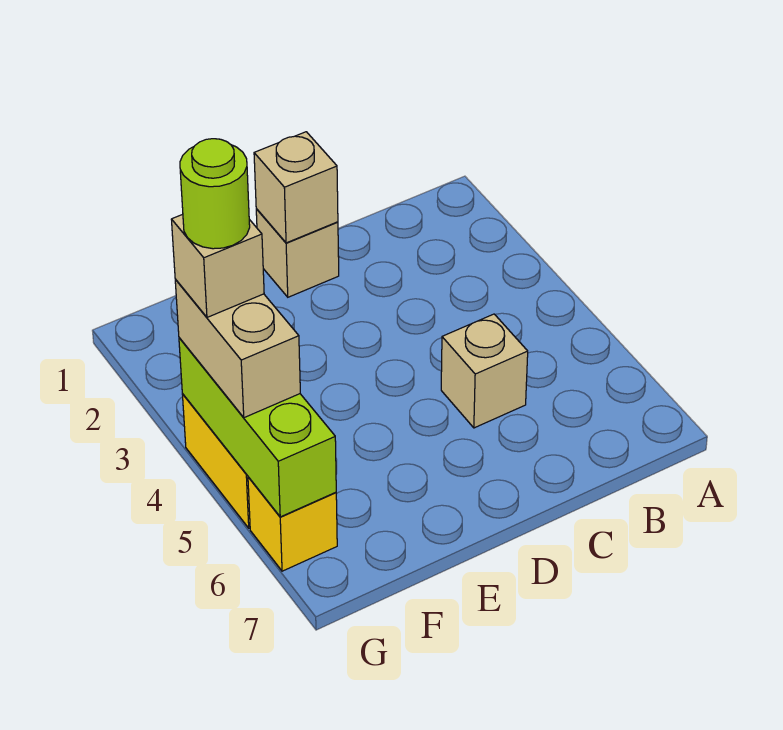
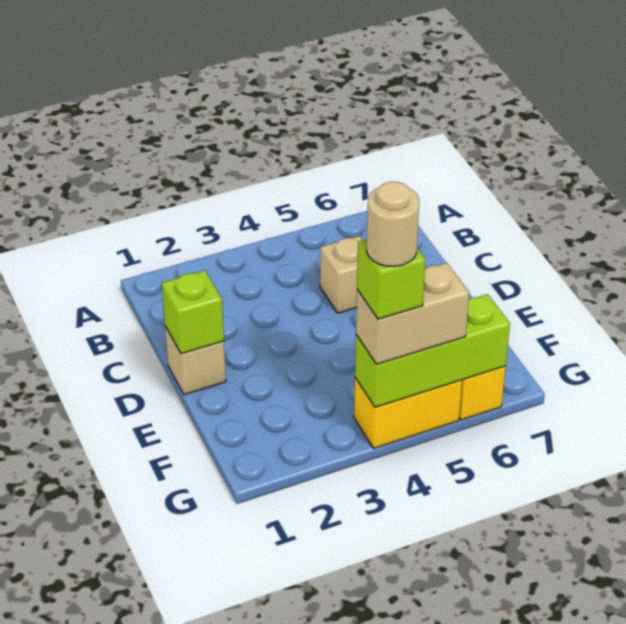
tan brick D1 level 2 -> lime brick D1 level 2
tan brick G4 level 4 -> lime brick G4 level 4
lime round brick G4 level 5 -> tan round brick G4 level 5

